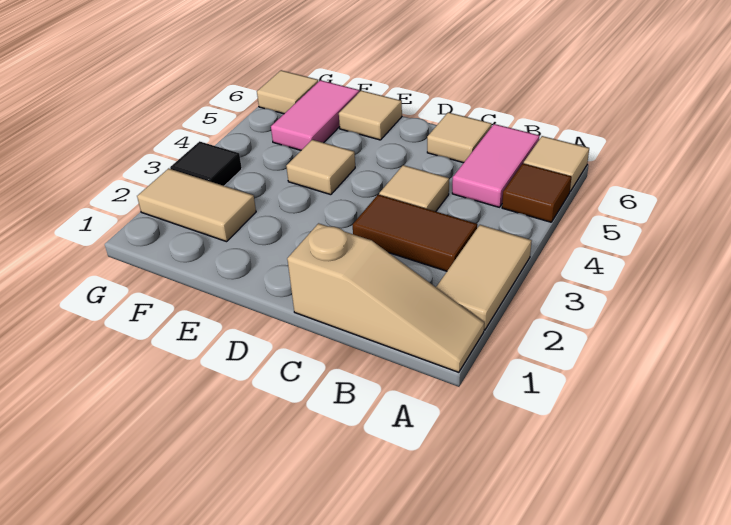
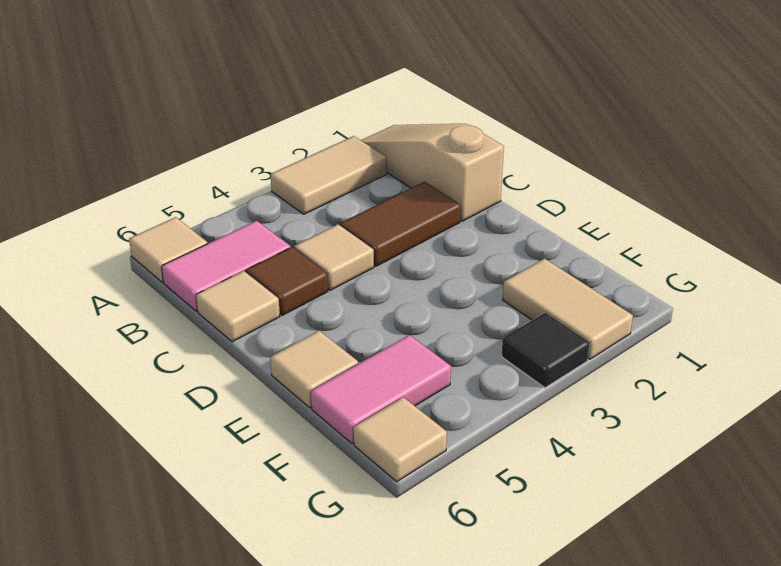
brown tile A5 level 1 -> brown tile C5 level 1
brown tile B3:C3 level 1 -> brown tile C2:C3 level 1
tan tile E4 level 1 -> none

